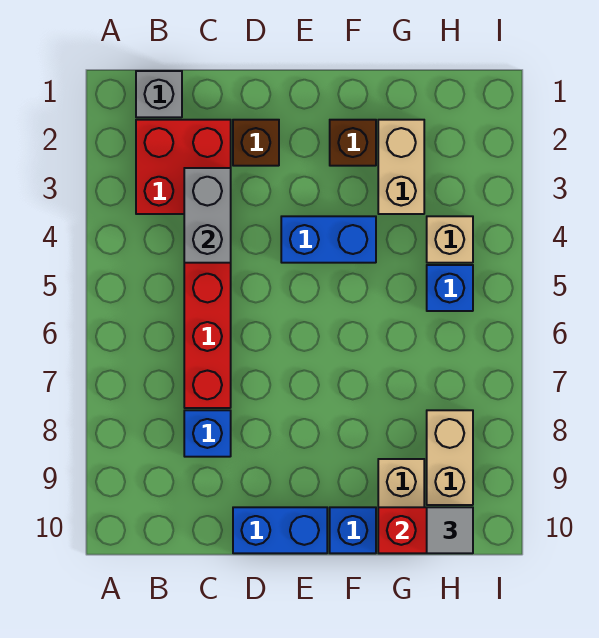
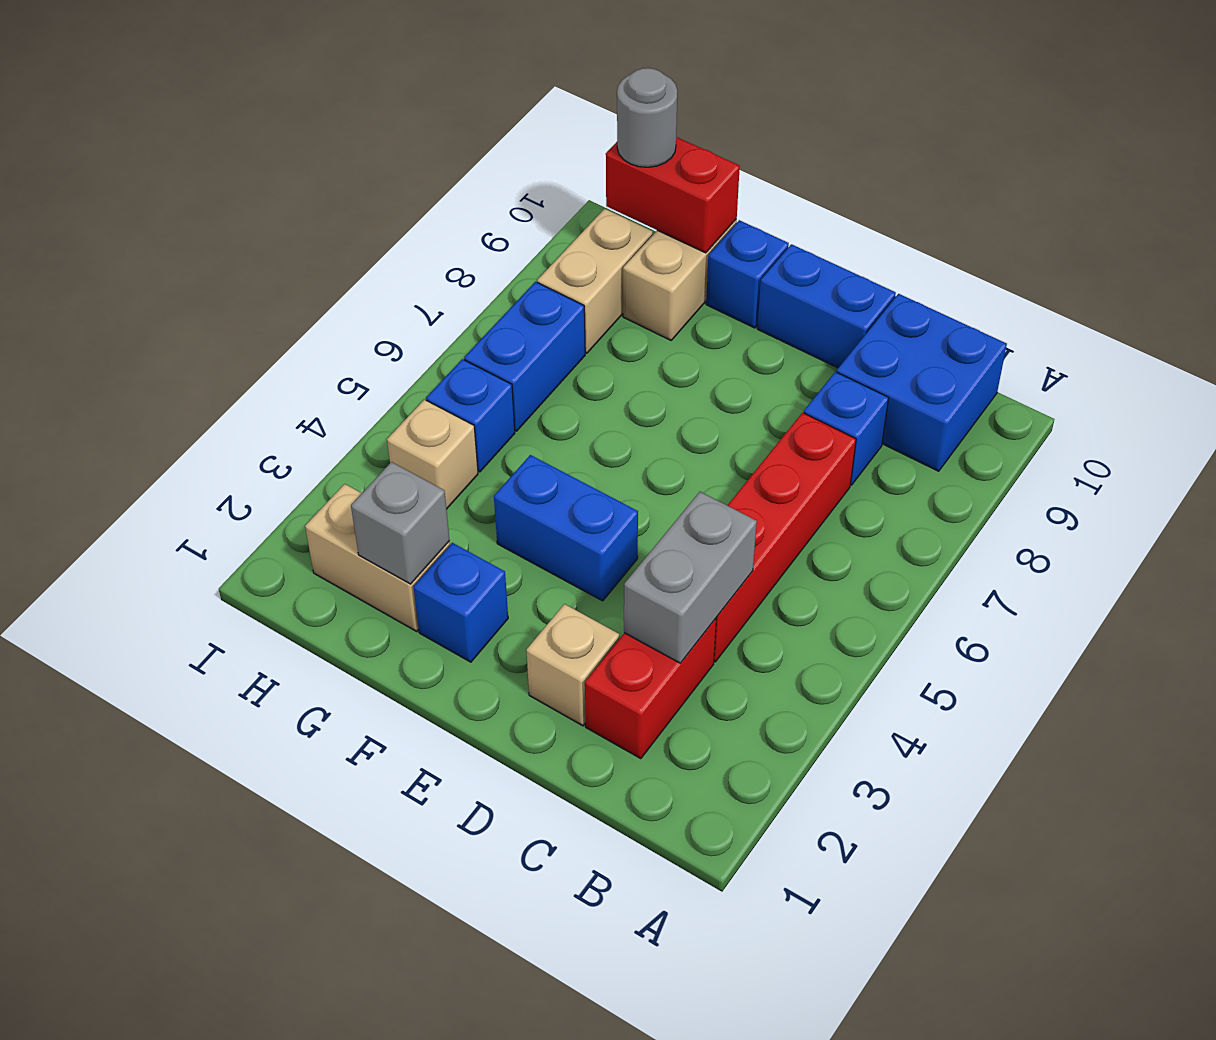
grey brick B1 level 1 -> grey brick G2 level 2
red brick B2:C3 level 1 -> red brick C2:C3 level 1
none -> blue brick B9:C10 level 1
brown brick D2 level 1 -> tan brick D2 level 1
brown brick F2 level 1 -> blue brick F2 level 1
tan brick G2:G3 level 1 -> tan brick G2:H2 level 1
none -> blue brick H6:H7 level 1
grey tile H10 level 3 -> grey round brick H10 level 3

